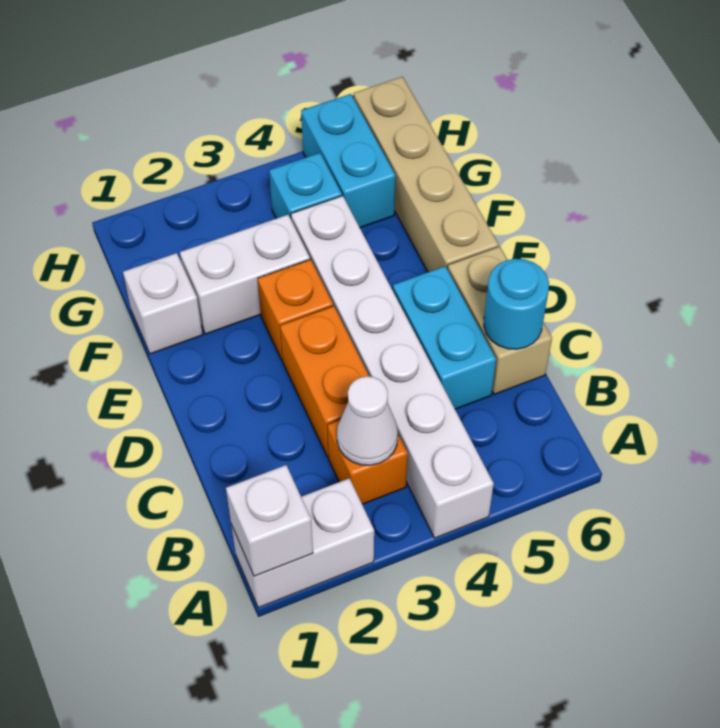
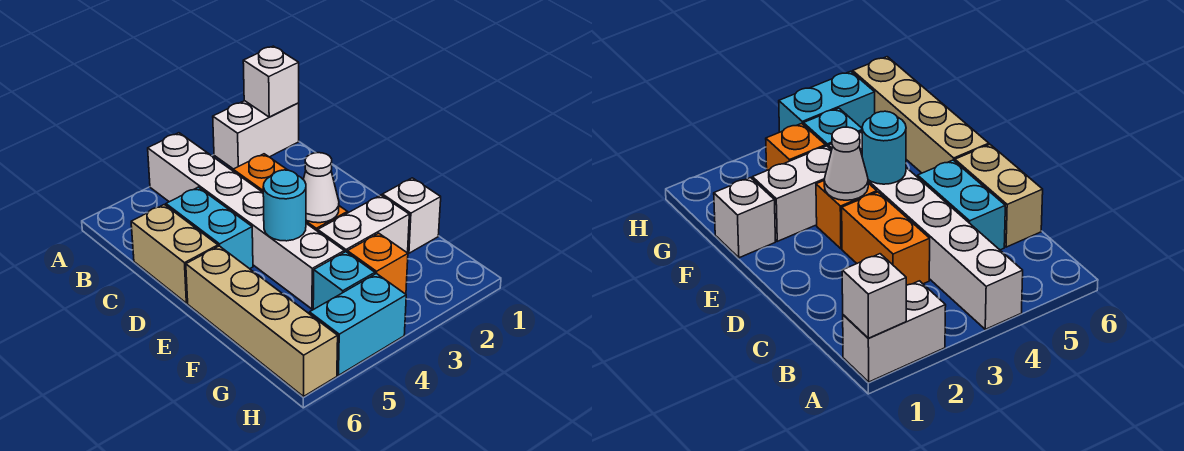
orange brick B3 level 1 -> orange brick G3 level 1
white cone B3 level 2 -> white cone E3 level 2
cyan round brick C6 level 2 -> cyan round brick E4 level 2
cyan brick G5:H5 level 1 -> cyan brick H4:H5 level 1

